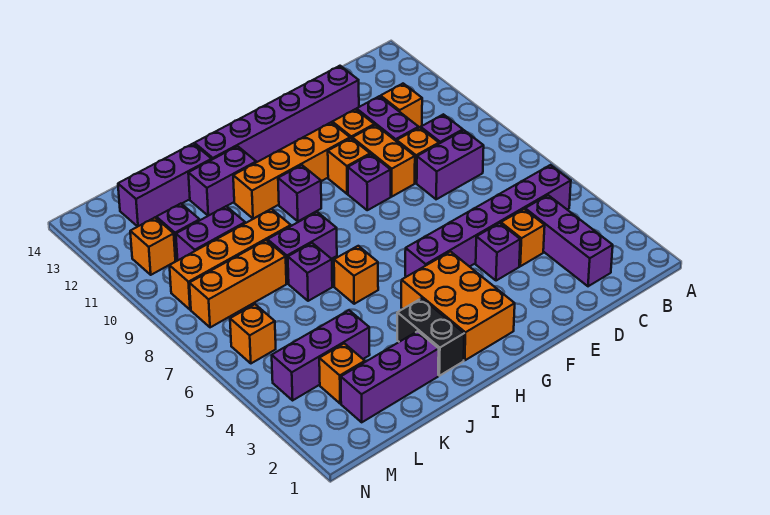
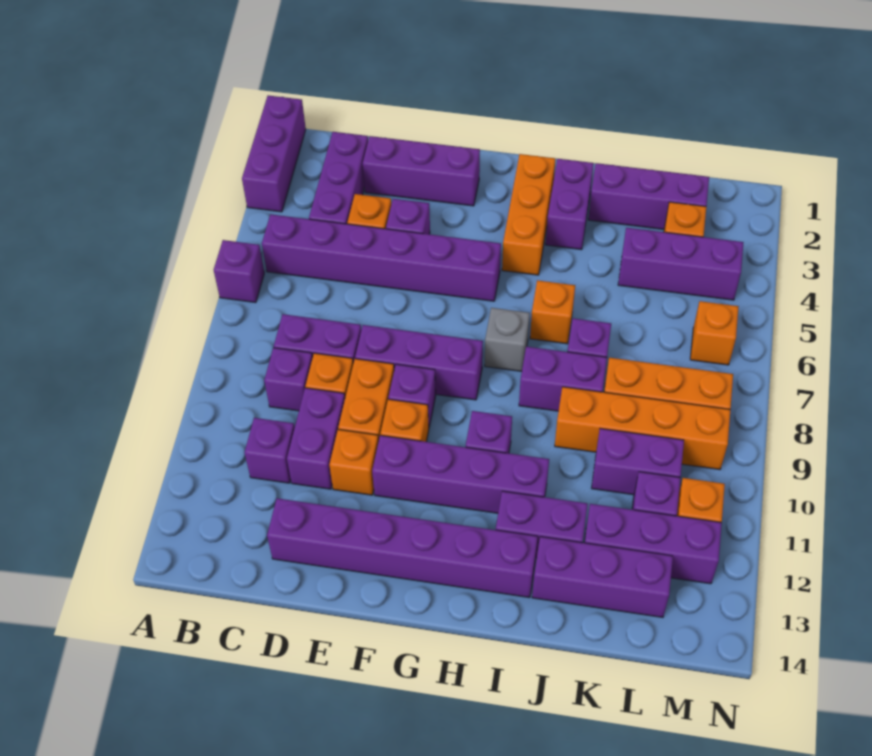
none -> purple brick A1:A3 level 1
none -> purple brick A6 level 1
orange brick C11 level 1 -> purple brick C11 level 1
none -> purple brick D2:F2 level 1
none -> purple brick E8:G8 level 1
orange brick F11:I11 level 1 -> purple brick F11:I11 level 1
orange brick G2:H4 level 1 -> orange brick H2:H4 level 1
none -> grey brick H7 level 1
black brick I2:I3 level 1 -> purple brick I2:I3 level 1
none -> purple brick K12:M12 level 1

